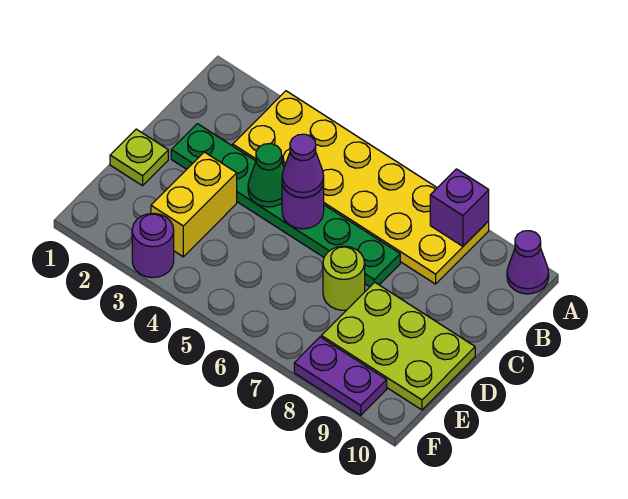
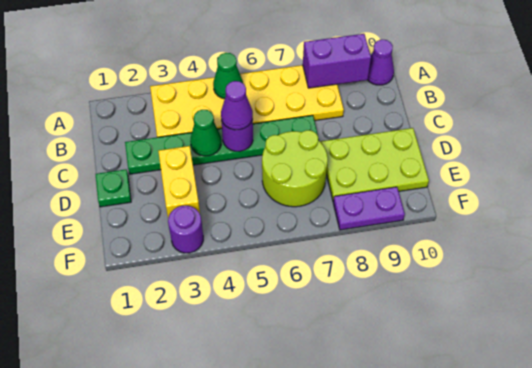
none -> green cone A5 level 2
purple brick A8 level 2 -> purple brick A8:A9 level 2
lime plate D1 level 1 -> green plate D1 level 1
lime round brick D7 level 1 -> lime round brick D6:E7 level 1

